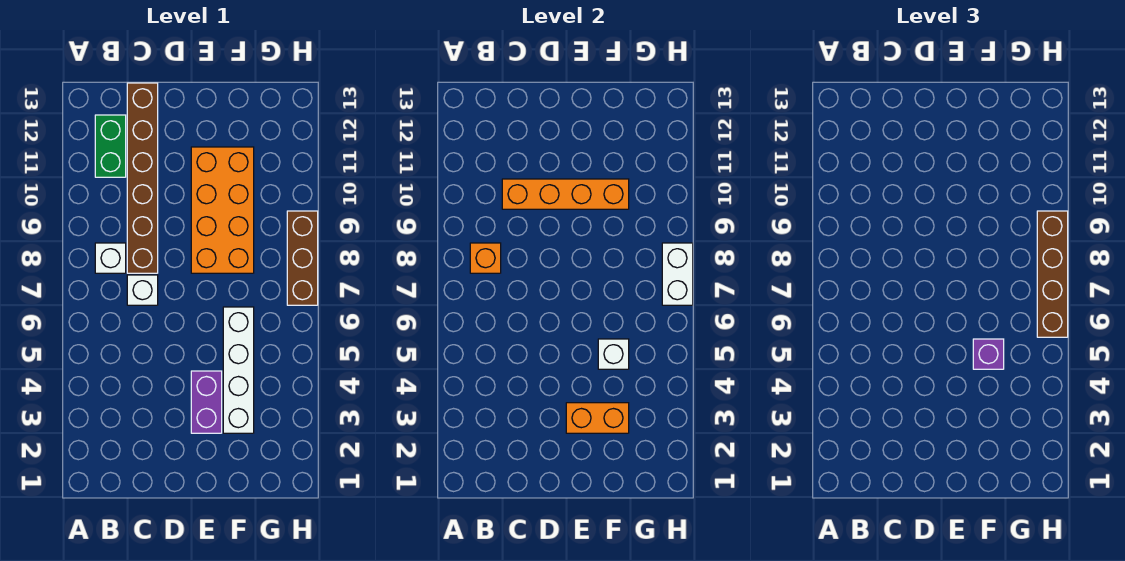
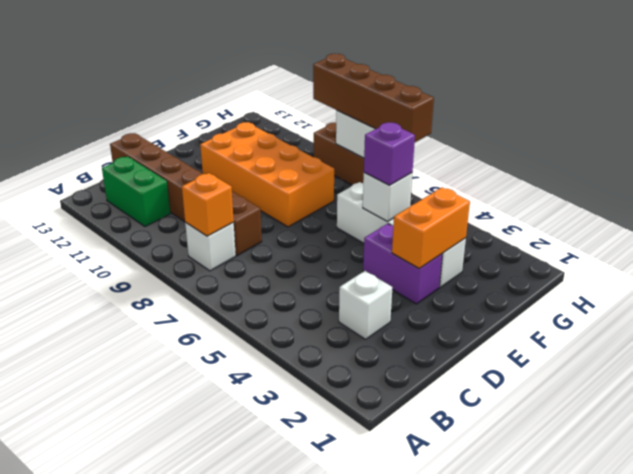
white brick C7 level 1 -> white brick C3 level 1
orange brick C10:F10 level 2 -> none

